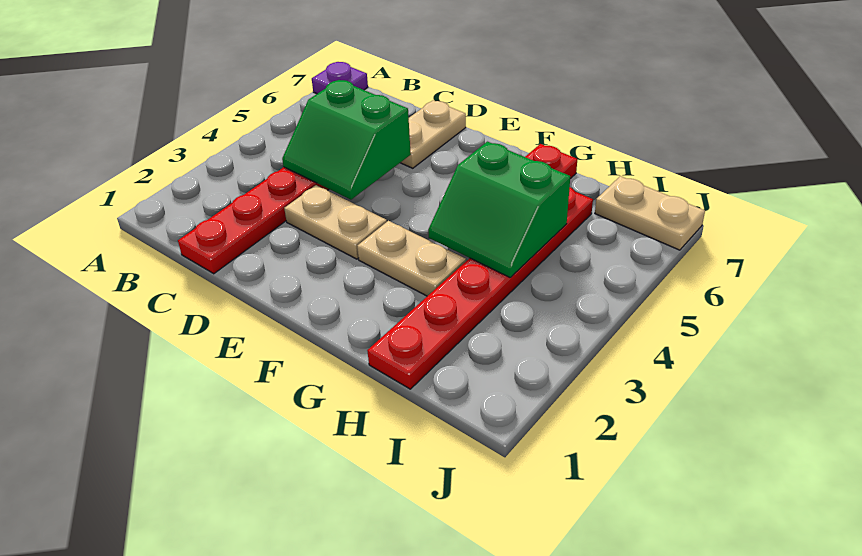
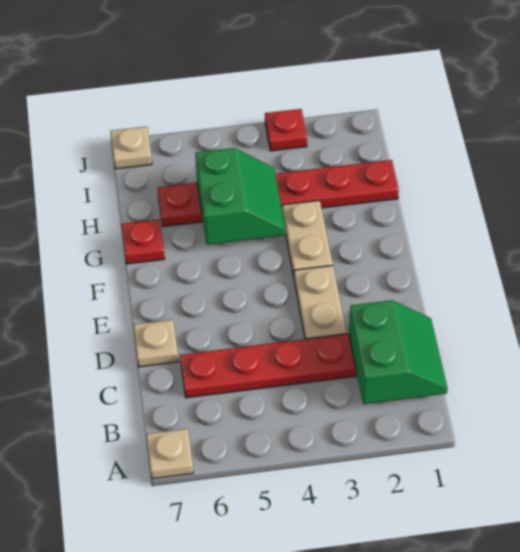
purple plate A7 level 1 -> tan plate A7 level 1
green slope C4:D5 level 2 top 5 -> green slope B1:C2 level 2 top 2
tan plate D6:D7 level 1 -> tan plate D7 level 1
tan plate I7:J7 level 1 -> tan plate J7 level 1
none -> red plate J3 level 1

